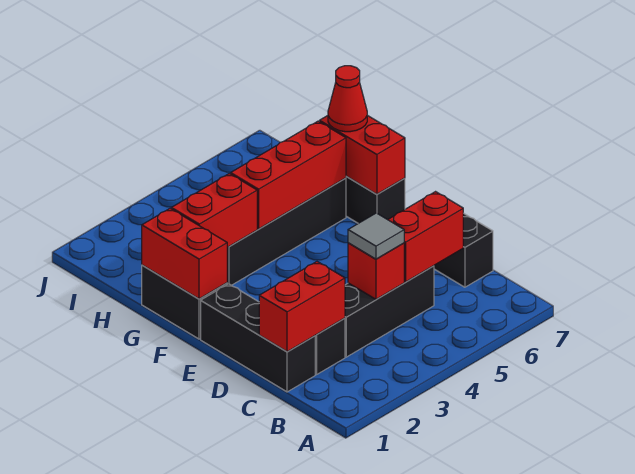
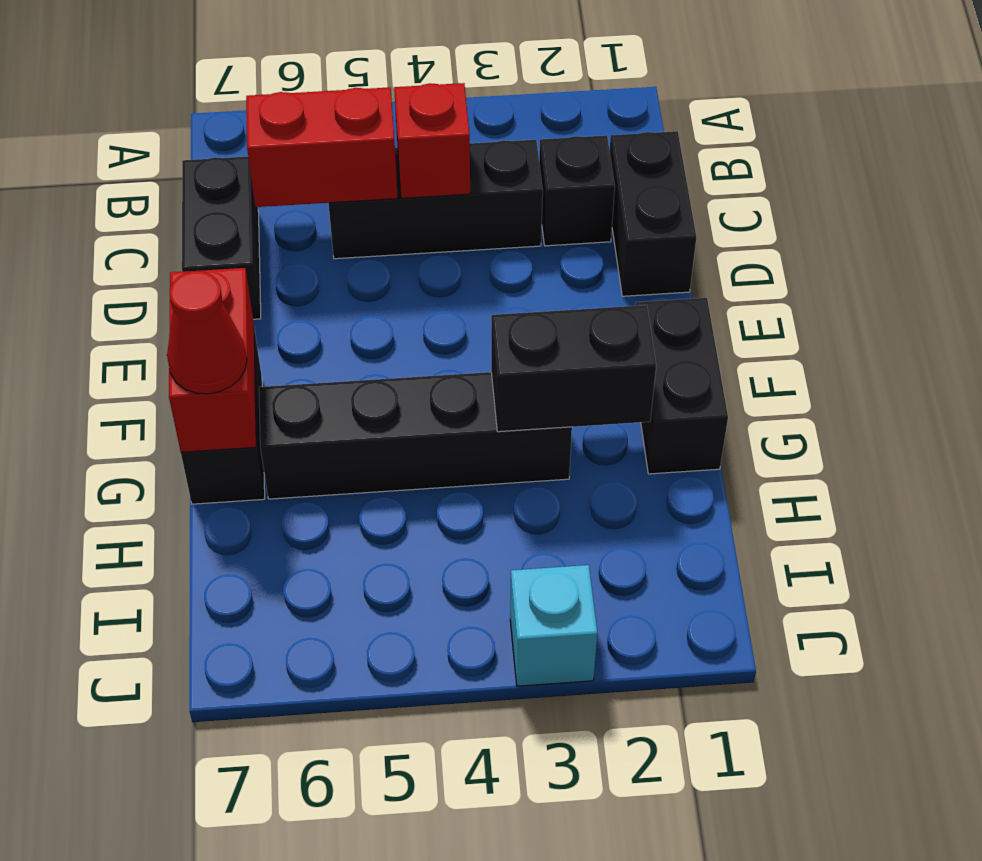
black brick C1:E1 level 1 -> black brick C1:D1 level 1
red brick C1:C2 level 2 -> none
grey tile C4 level 3 -> none
red brick F1:G1 level 2 -> none
red brick G2:G3 level 2 -> black brick G2:G3 level 2
red brick G4:G6 level 2 -> none
none -> cyan brick J3 level 1

